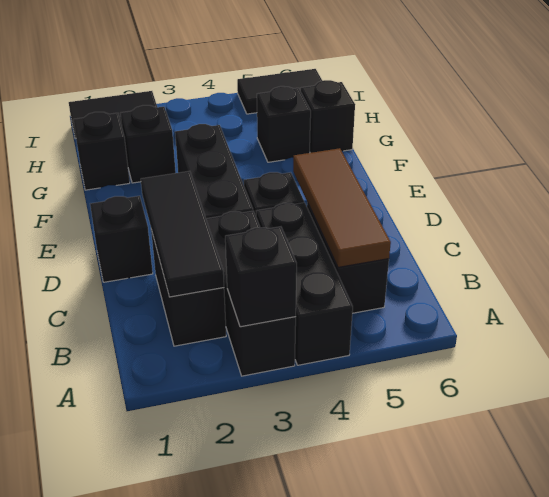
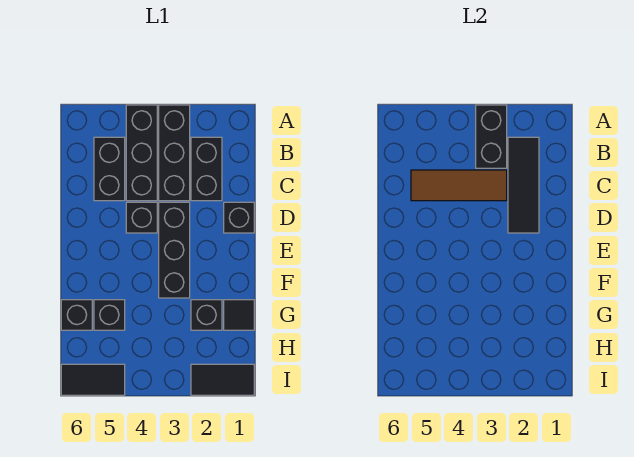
black brick A3 level 2 -> black brick A3:B3 level 2
brown tile B5:D5 level 2 -> brown tile C3:C5 level 2
black brick G1 level 1 -> black tile G1 level 1

